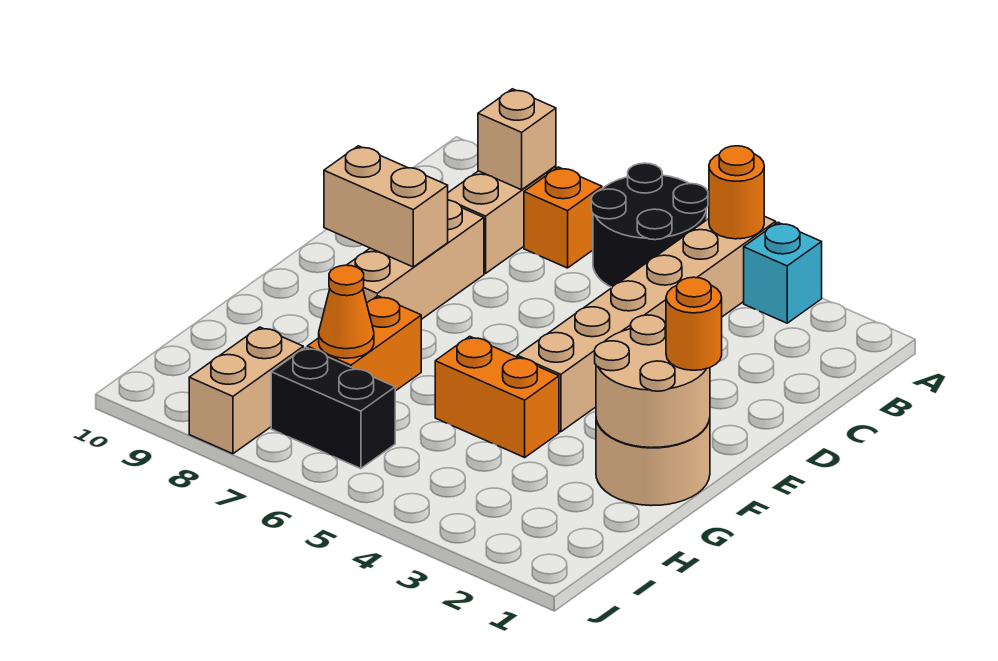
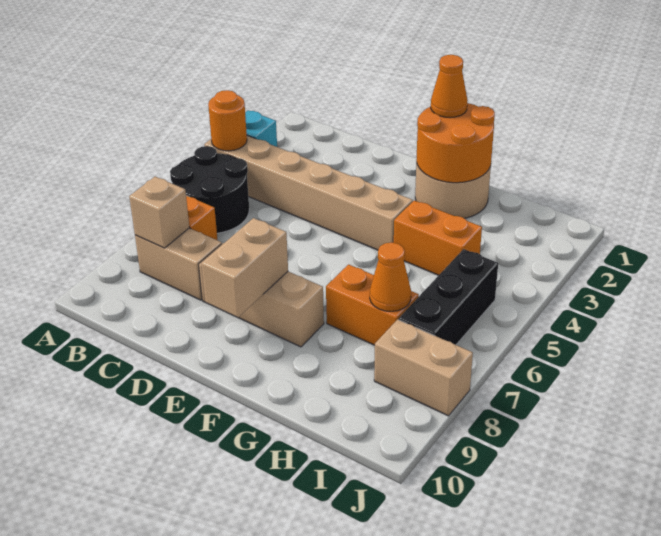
tan round brick F1:G2 level 2 -> orange round brick F1:G2 level 2
orange round brick F1 level 3 -> orange cone F1 level 3
orange brick G4:G5 level 1 -> orange brick G4:H4 level 1
black brick I6:I7 level 1 -> black brick I5:I7 level 1

